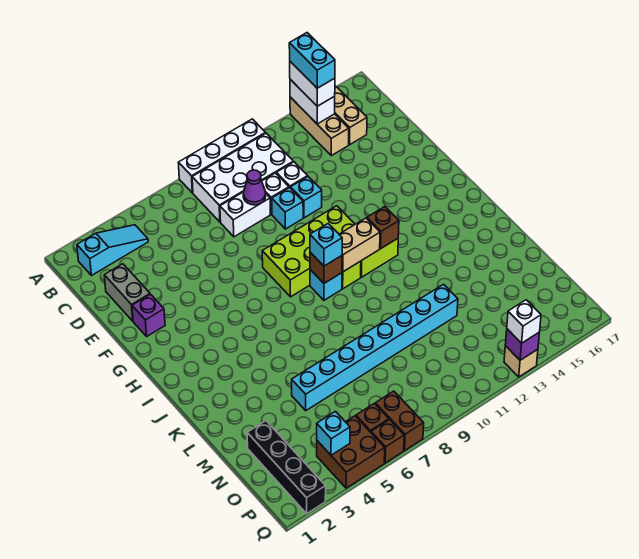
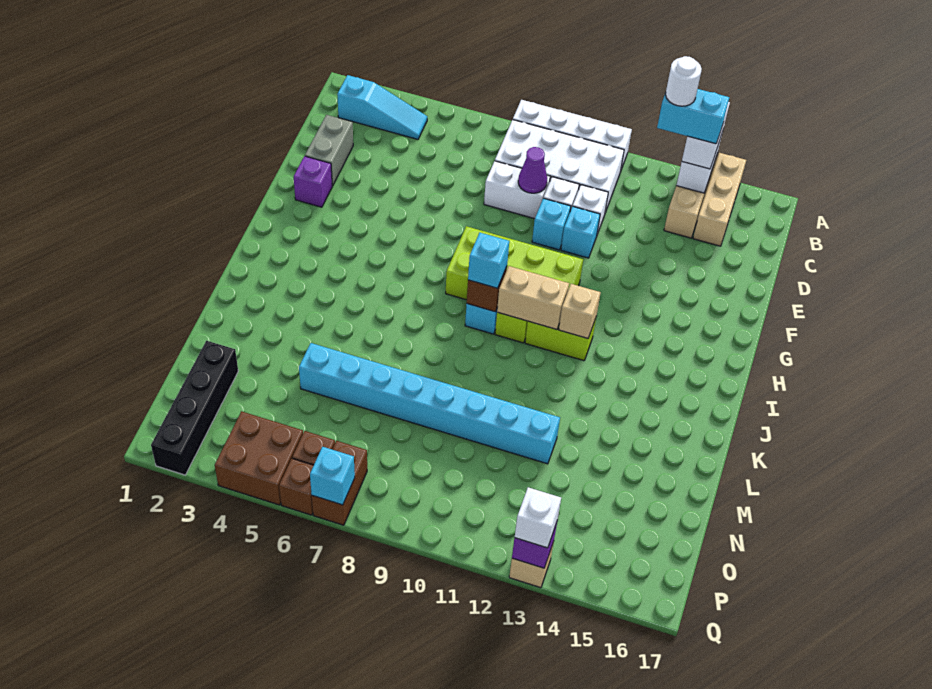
cyan brick A14:B14 level 4 -> cyan brick B13:B14 level 4
none -> white round brick B13 level 5
brown brick I12 level 2 -> tan brick I12 level 2
cyan brick P4 level 2 -> cyan brick Q7 level 2

